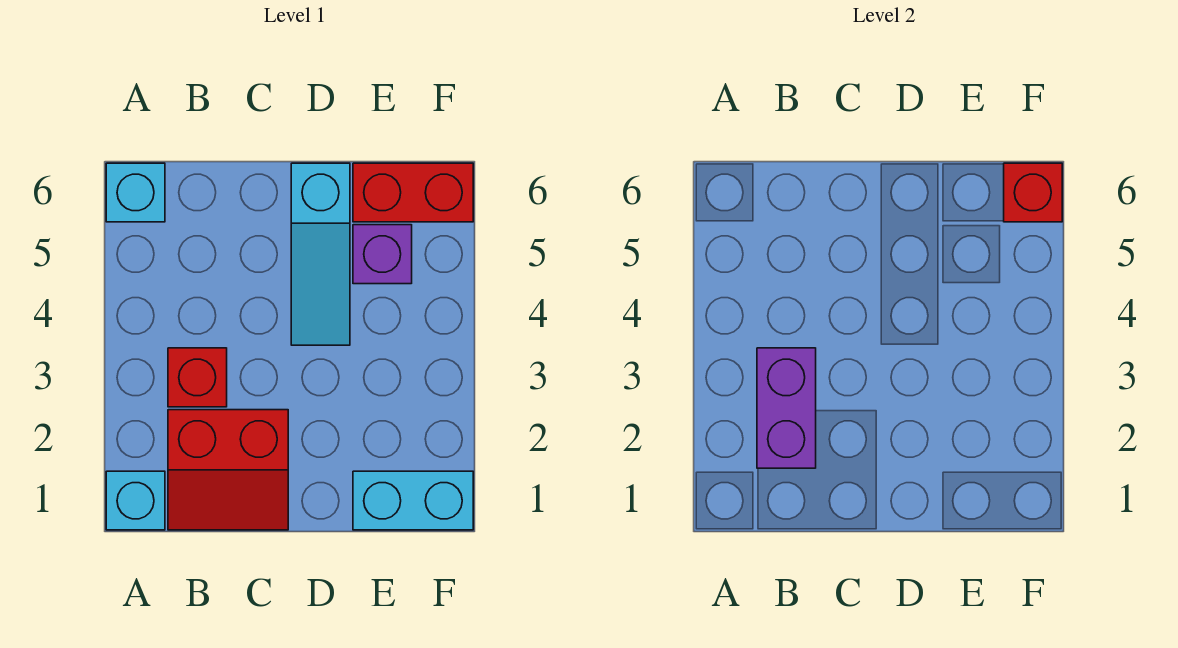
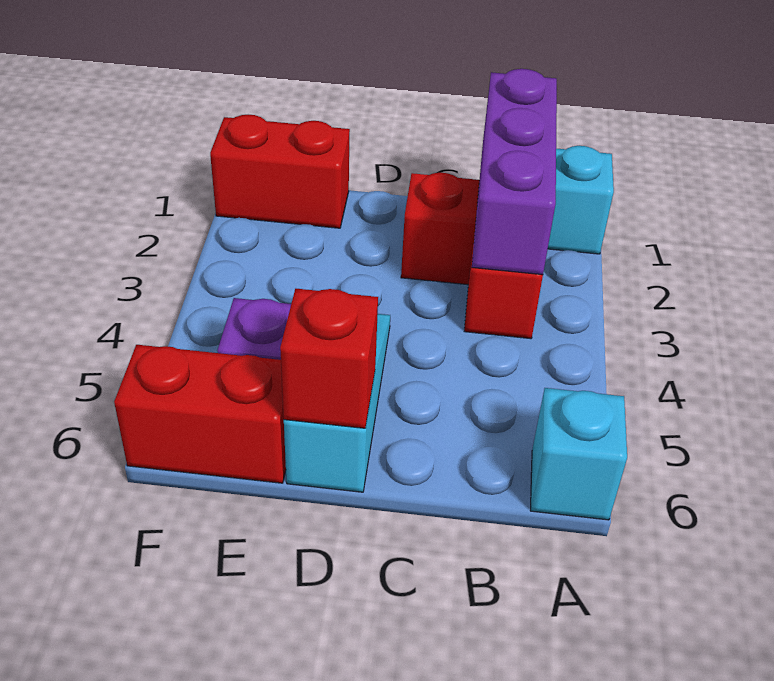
purple brick B2:B3 level 2 -> purple brick B1:B3 level 2
cyan brick E1:F1 level 1 -> red brick E1:F1 level 1
red brick F6 level 2 -> red brick D6 level 2

